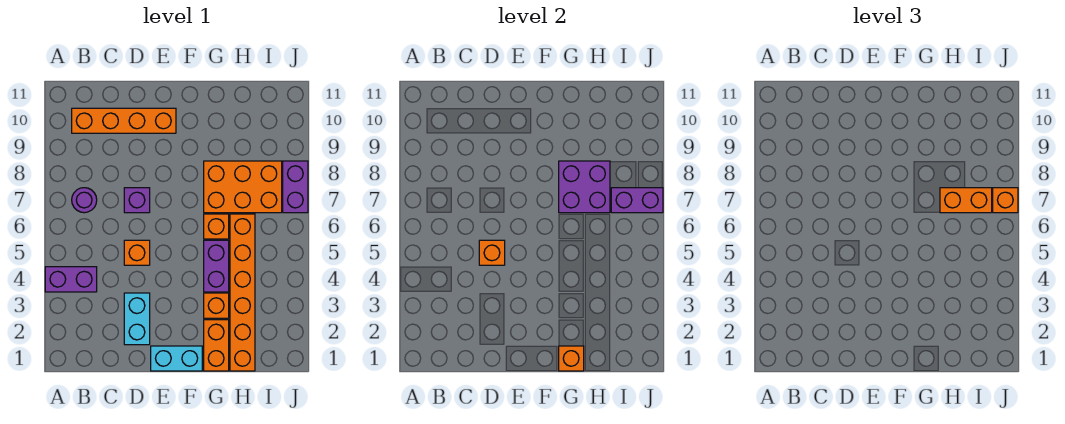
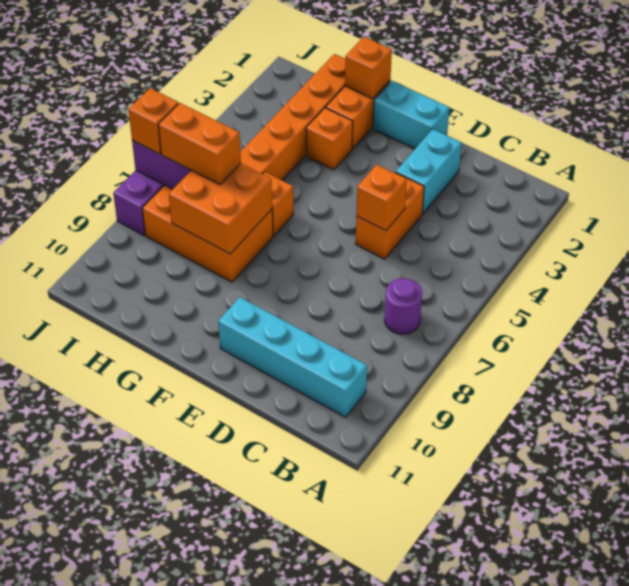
purple brick A4:B4 level 1 -> none
orange brick B10:E10 level 1 -> cyan brick B10:E10 level 1
orange brick D5 level 1 -> orange brick D4:D5 level 1
purple brick D7 level 1 -> none
purple brick G4:G5 level 1 -> none
purple brick G7:H8 level 2 -> orange brick G7:H8 level 2

